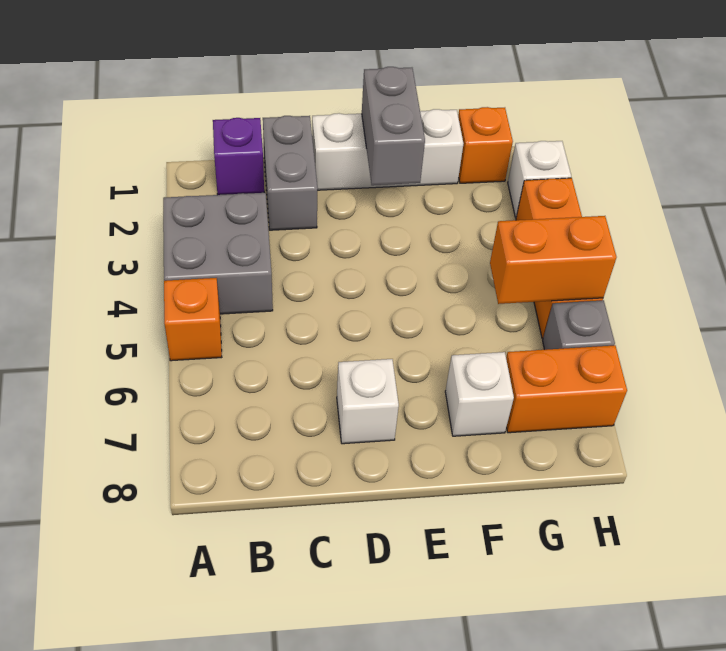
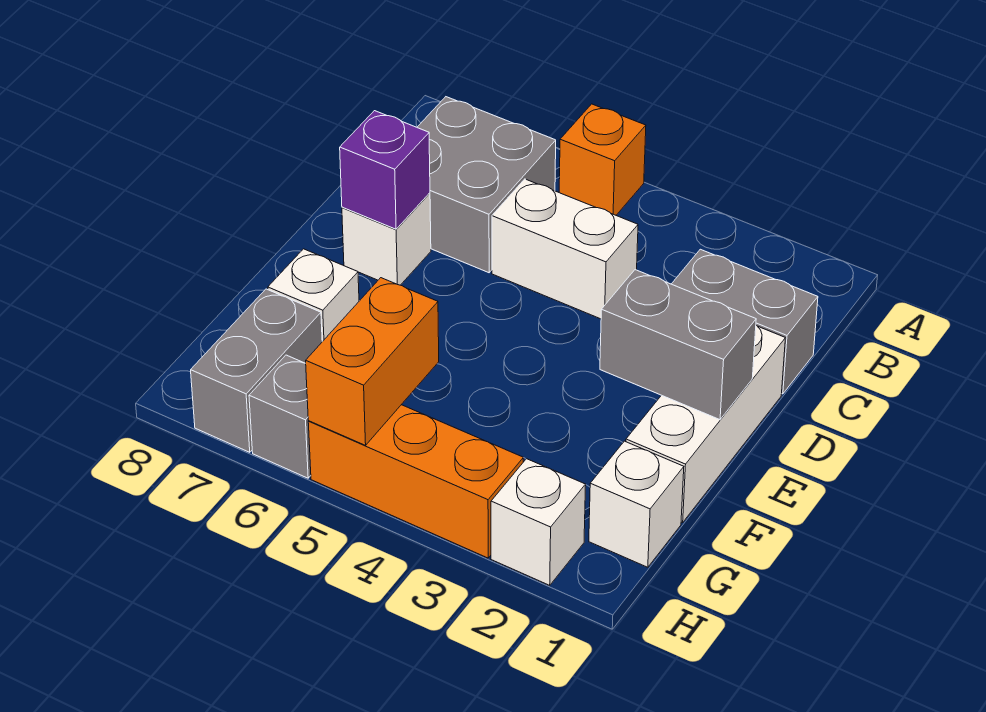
grey brick A3:B4 level 1 -> grey brick B6:C7 level 1
purple brick B1 level 1 -> purple brick D7 level 2
none -> white brick C4:C5 level 1
orange brick G1 level 1 -> white brick G1 level 1
orange brick G7:H7 level 1 -> grey brick G7:H7 level 1

